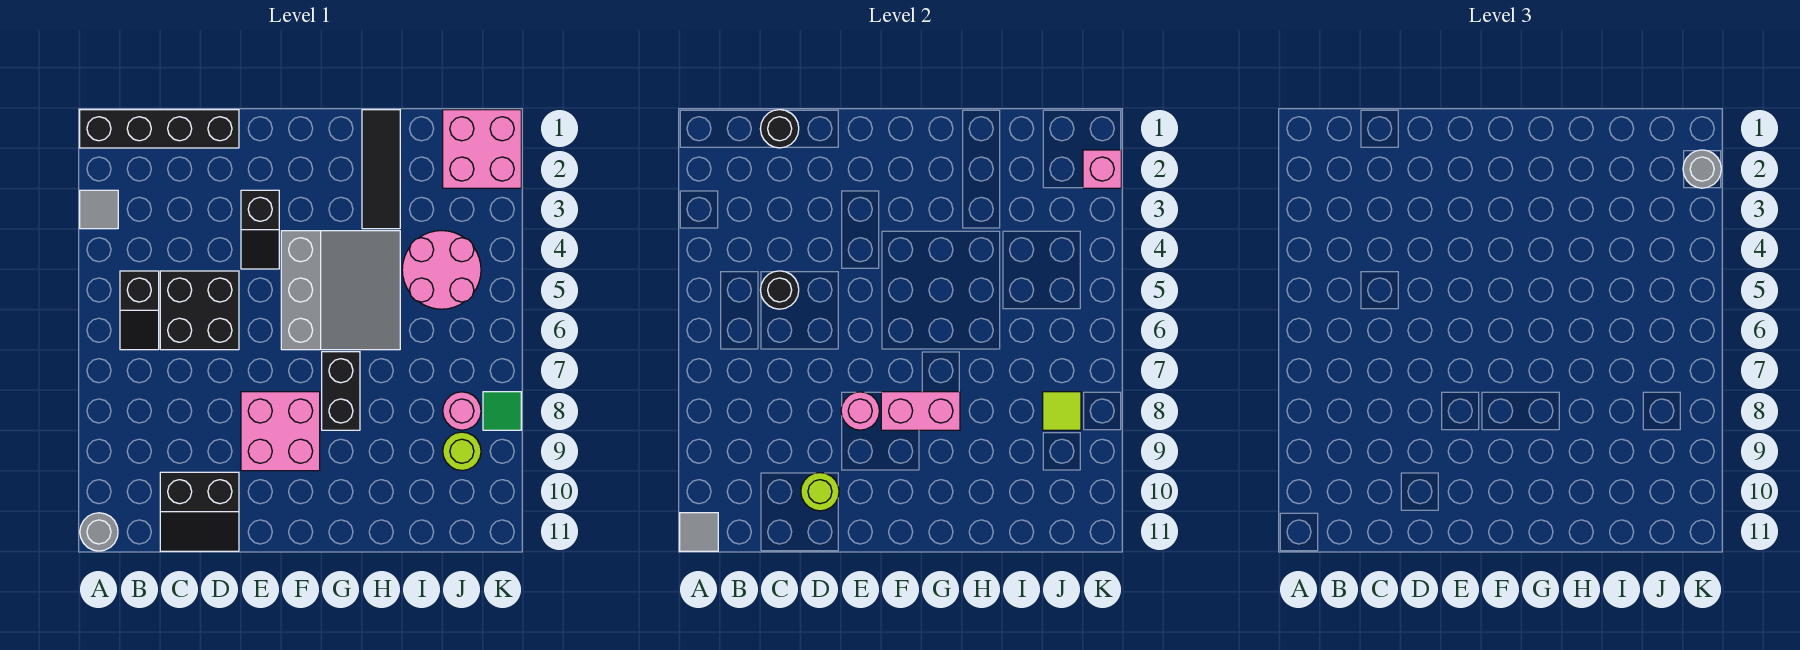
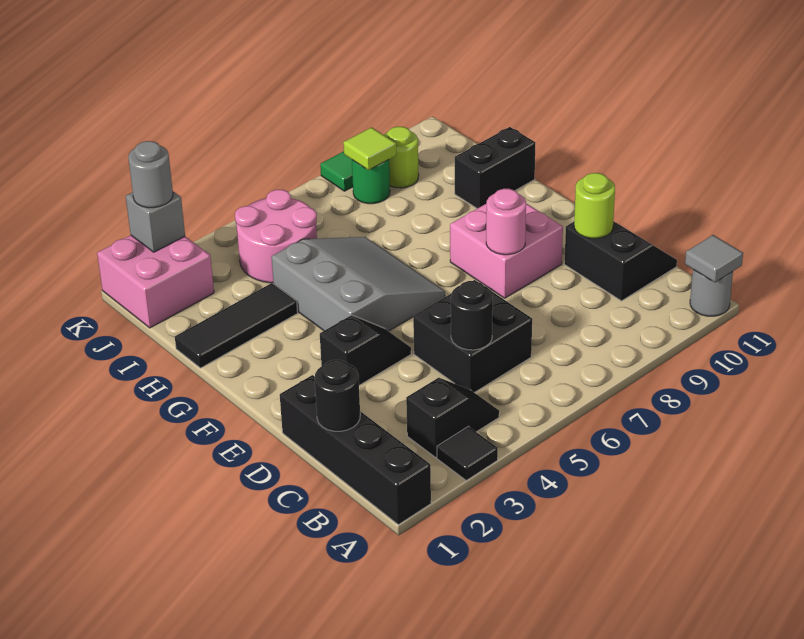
grey tile A3 level 1 -> black tile A3 level 1
black slope B5:B6 level 1 top 5 -> black slope B3:B4 level 1 top 3
grey slope F4:H6 level 1 top F -> grey slope F4:H6 level 1 top 4
pink brick F8:G8 level 2 -> none
black brick G7:G8 level 1 -> black brick H10:H11 level 1
pink round brick J8 level 1 -> green round brick J8 level 1
pink brick K2 level 2 -> grey brick K2 level 2

